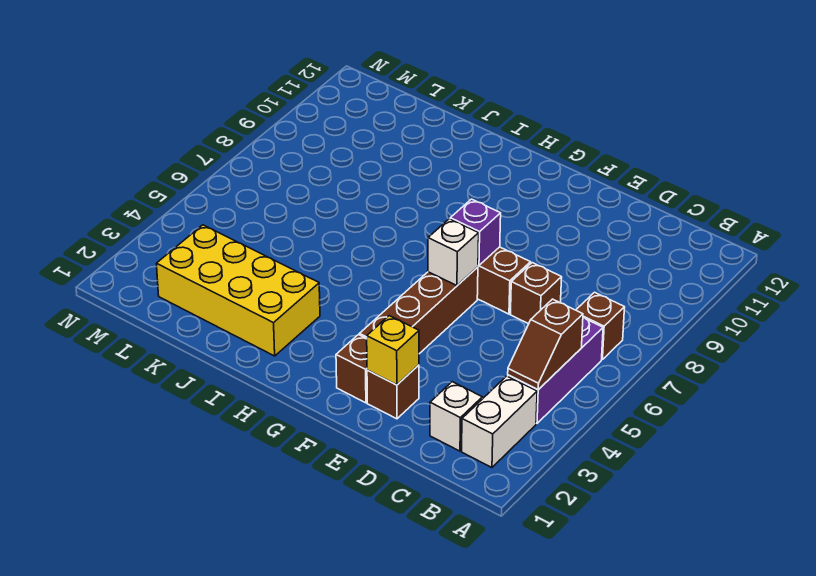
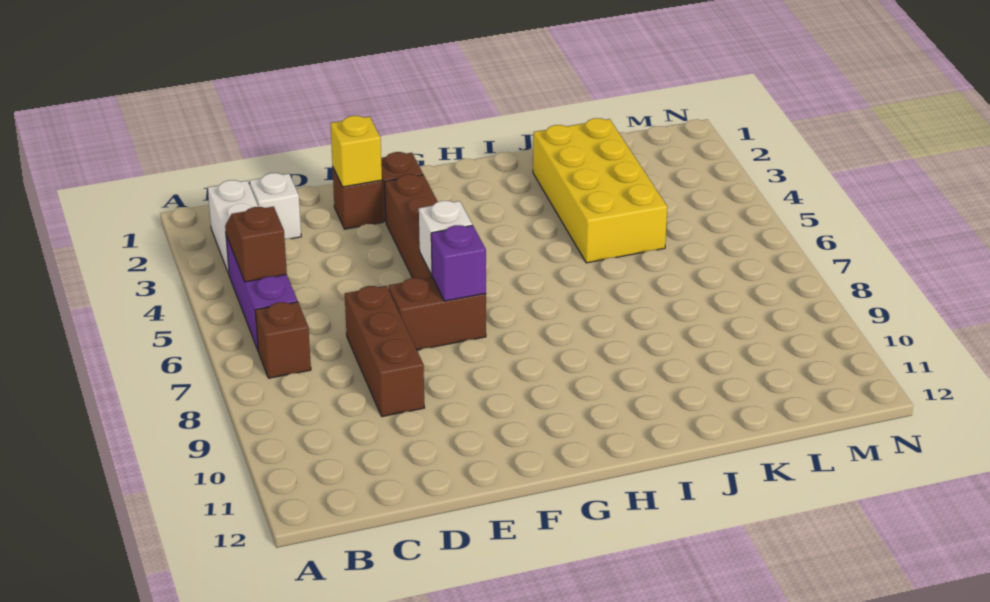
brown brick D7 level 1 -> brown brick D7:D9 level 1
yellow brick I2:L3 level 1 -> yellow brick J2:K5 level 1

